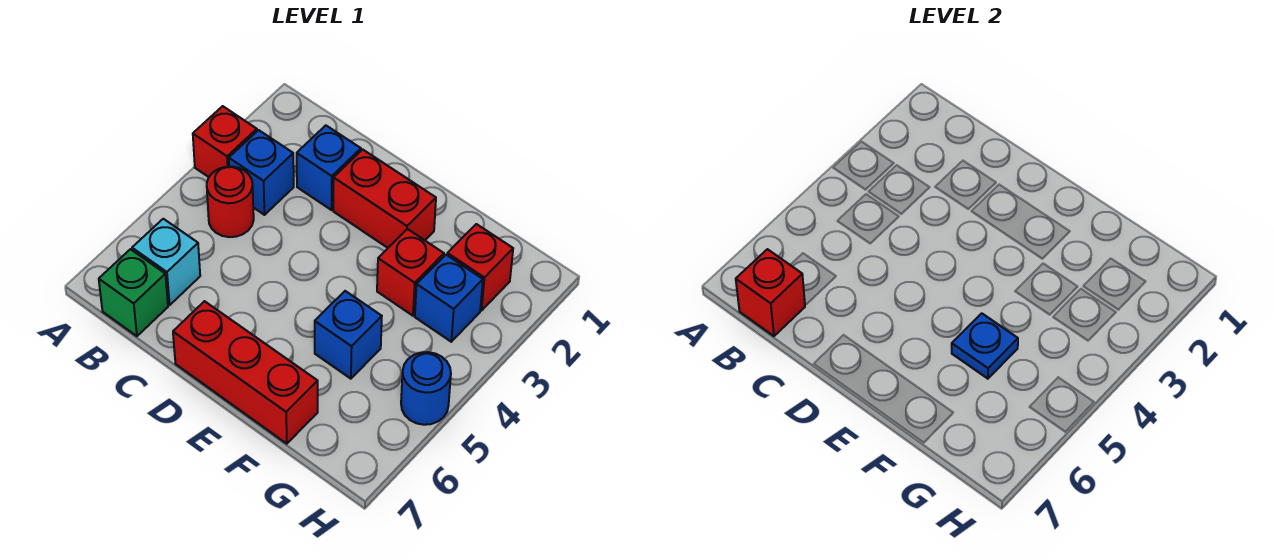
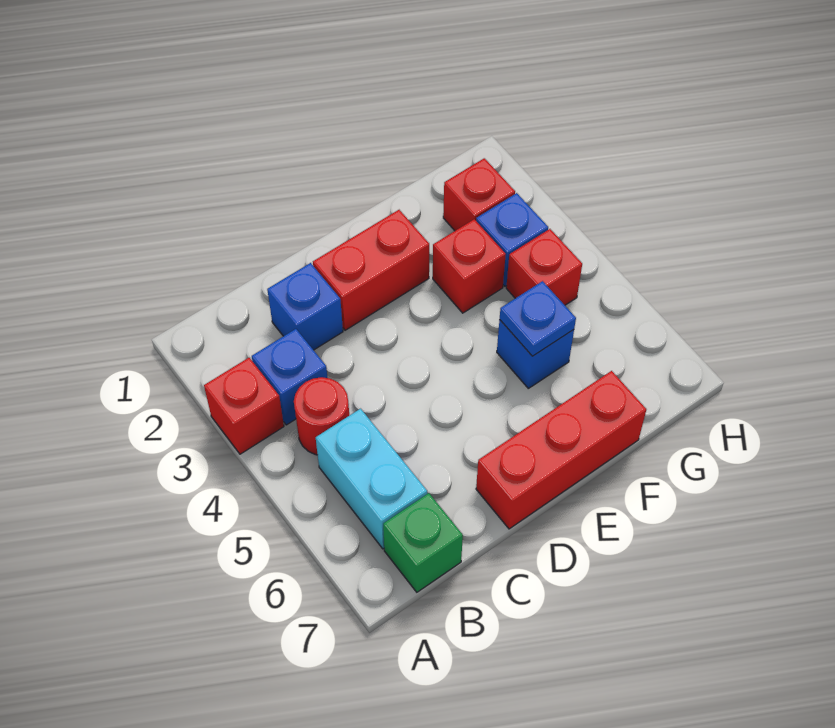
cyan brick B6 level 1 -> cyan brick B5:B6 level 1
red brick B7 level 2 -> red brick G4 level 1
blue round brick H5 level 1 -> none

